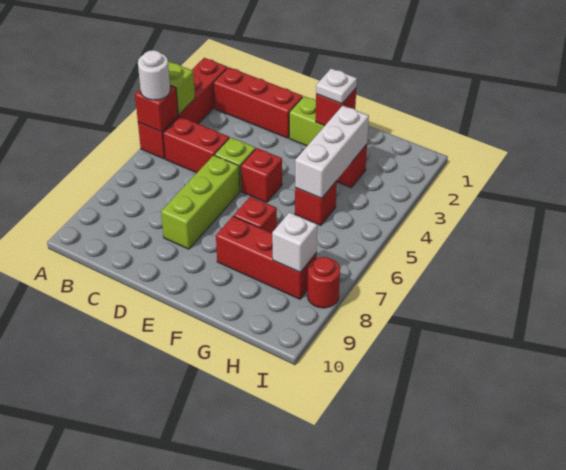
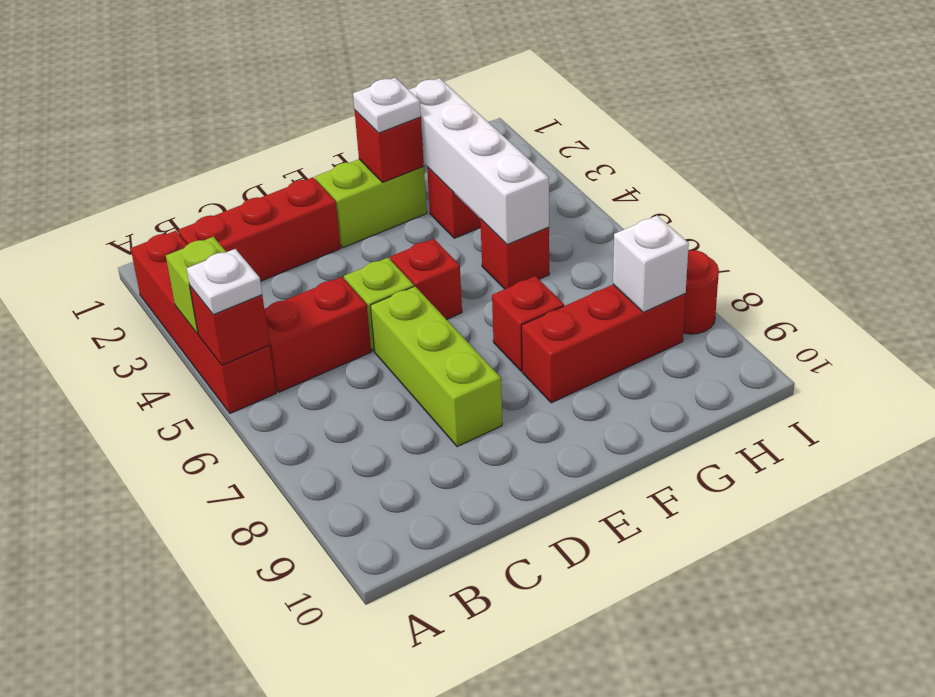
white round brick A5 level 3 -> white plate A5 level 3
white brick G3:G5 level 2 -> white brick G2:G5 level 2

